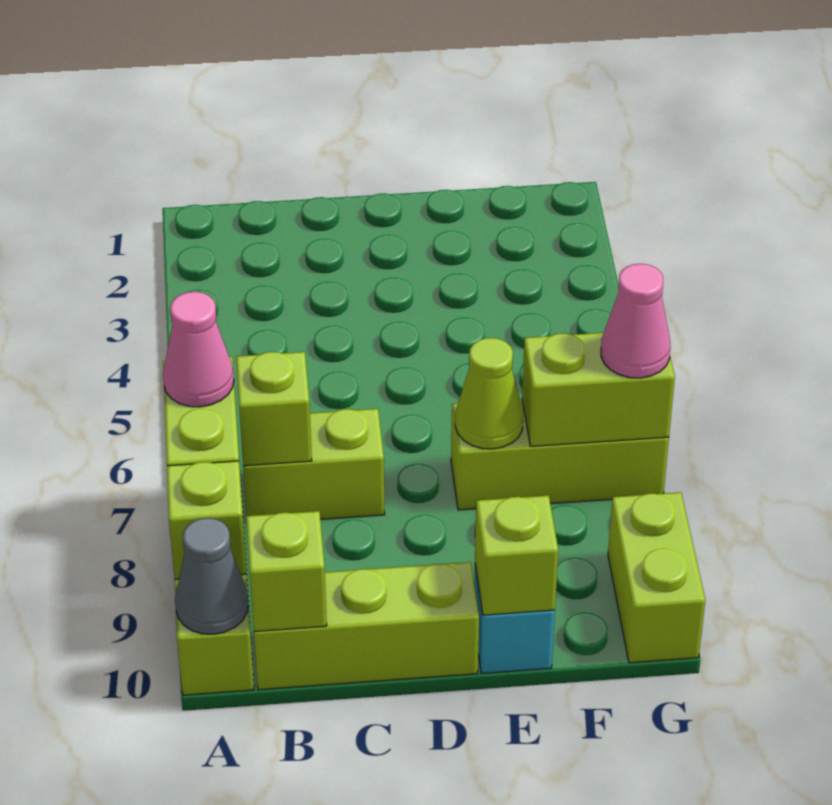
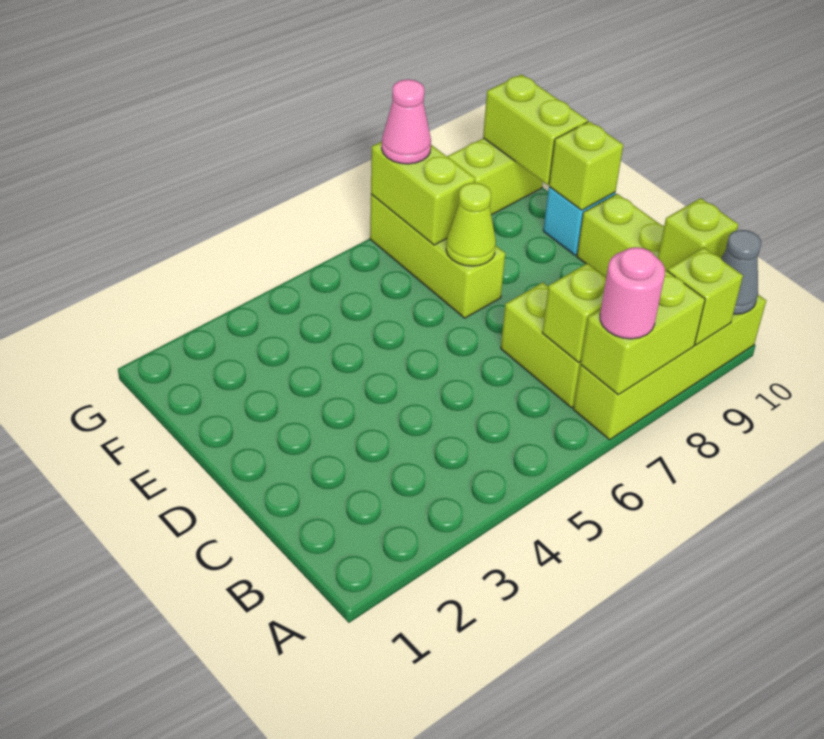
pink cone A7 level 3 -> pink round brick A7 level 3
none -> lime brick F10:G10 level 2

